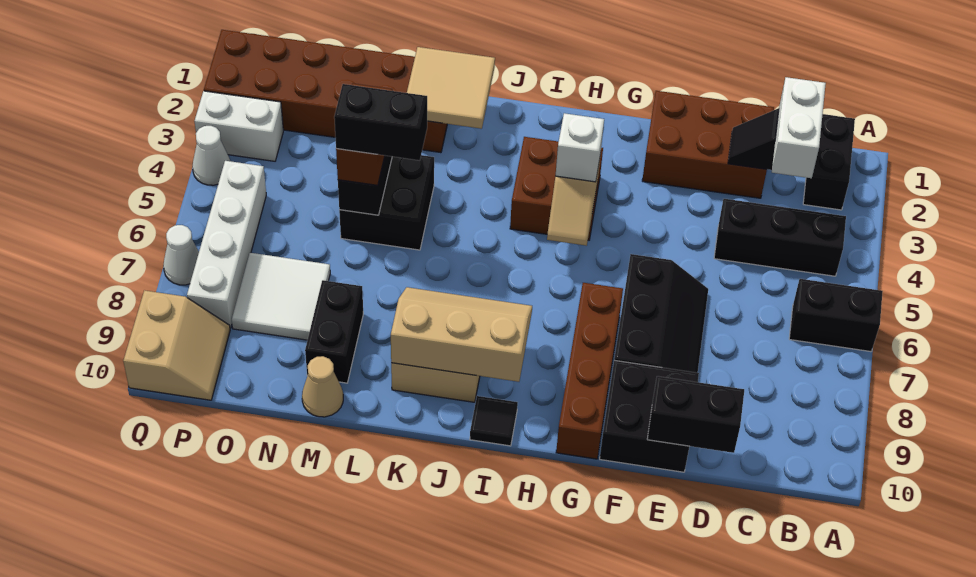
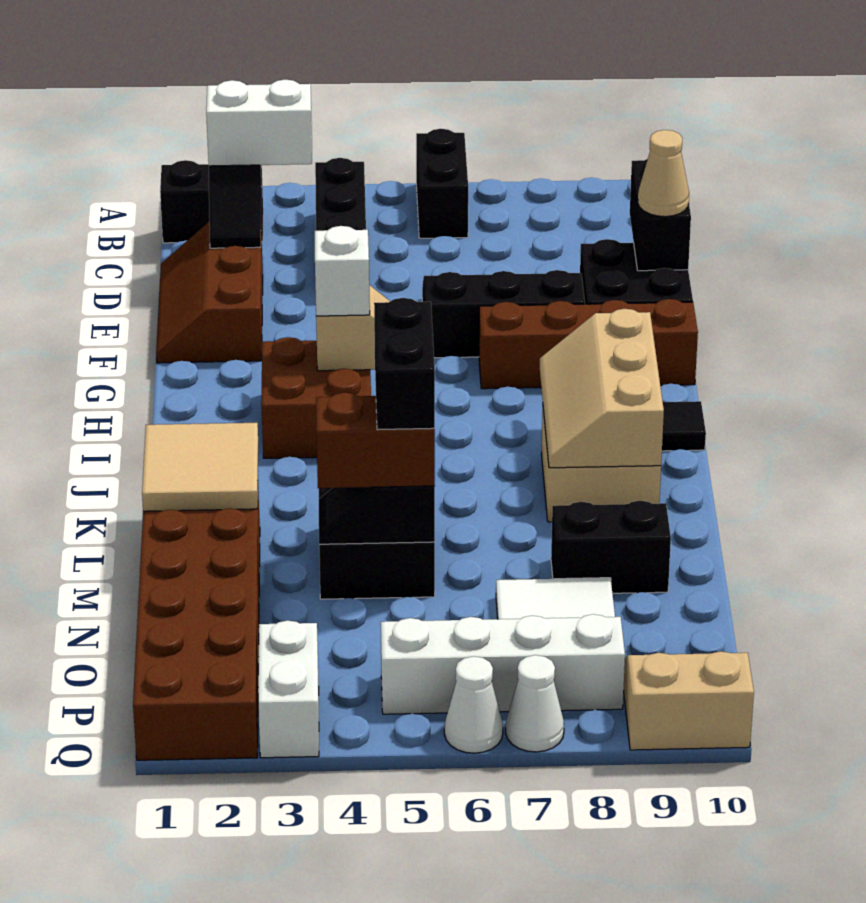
brown brick D1:F2 level 1 -> brown slope D1:F2 level 1 top 2
tan cone M10 level 1 -> tan cone E10 level 3
white cone Q4 level 1 -> white cone Q6 level 1

